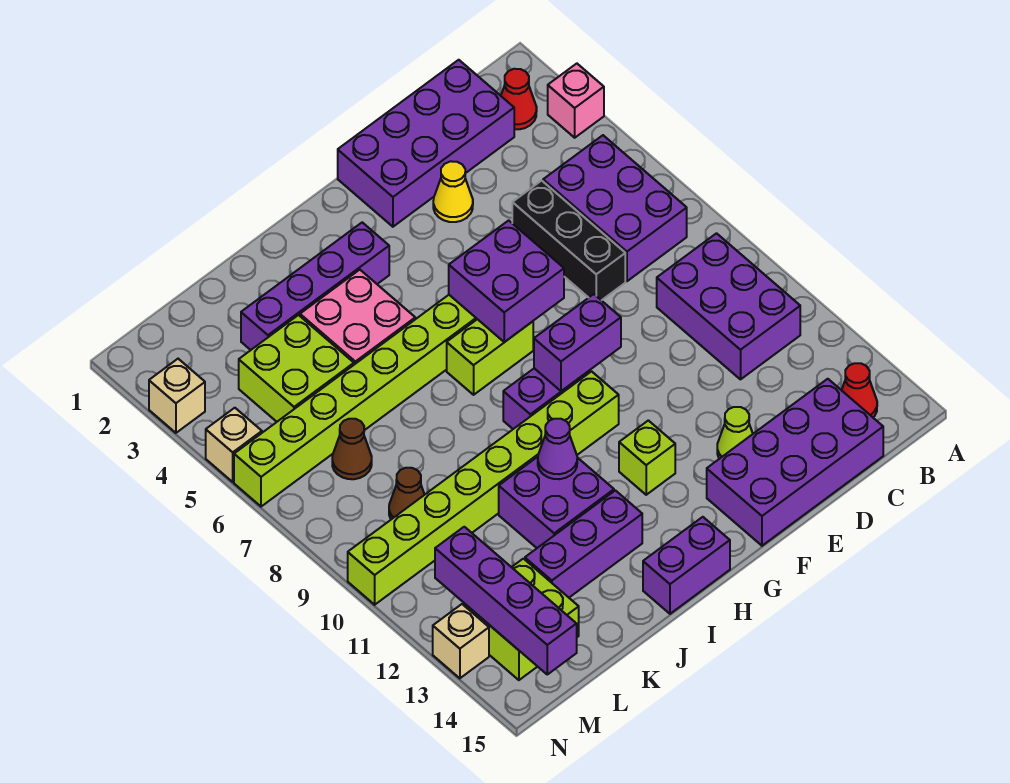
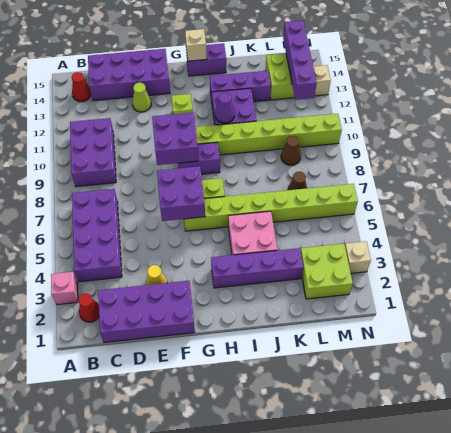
purple brick B5:C7 level 1 -> purple brick B4:C7 level 1
black brick D5:D7 level 1 -> none
purple brick F9:G9 level 2 -> purple brick F9:G10 level 2
lime brick K4:L5 level 1 -> lime brick L2:M3 level 1
tan brick N5 level 1 -> tan brick H15 level 2

